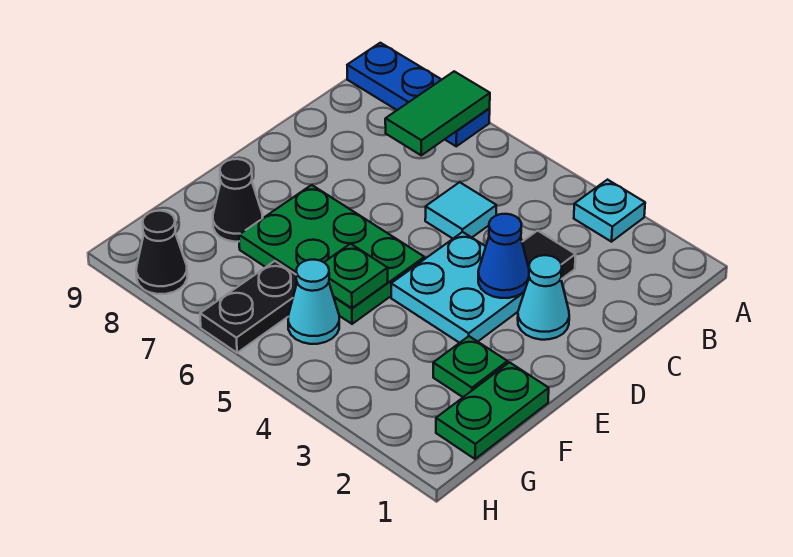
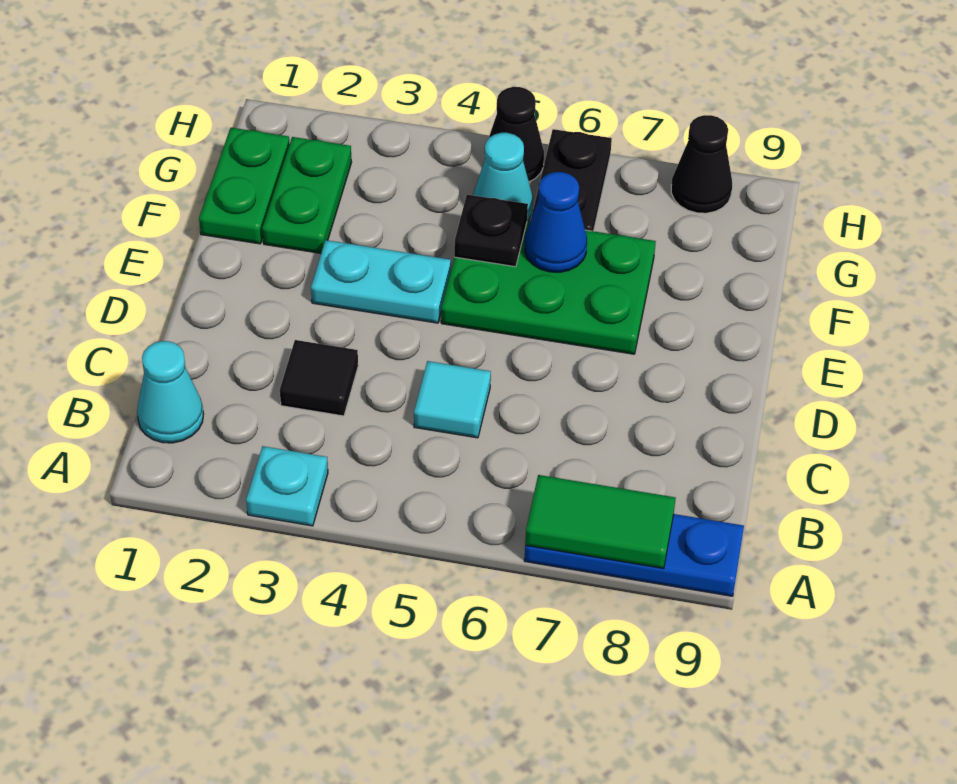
green tile A7:B7 level 2 -> green tile A7:A8 level 2
cyan cone D2 level 1 -> cyan cone B1 level 1
cyan plate D3:E4 level 1 -> cyan plate E3:E4 level 1
blue cone D3 level 2 -> blue cone F6 level 2
green plate F2 level 1 -> green plate F2:G2 level 1
green plate F5 level 2 -> black plate F5 level 2
black cone F8 level 1 -> black cone H5 level 1

